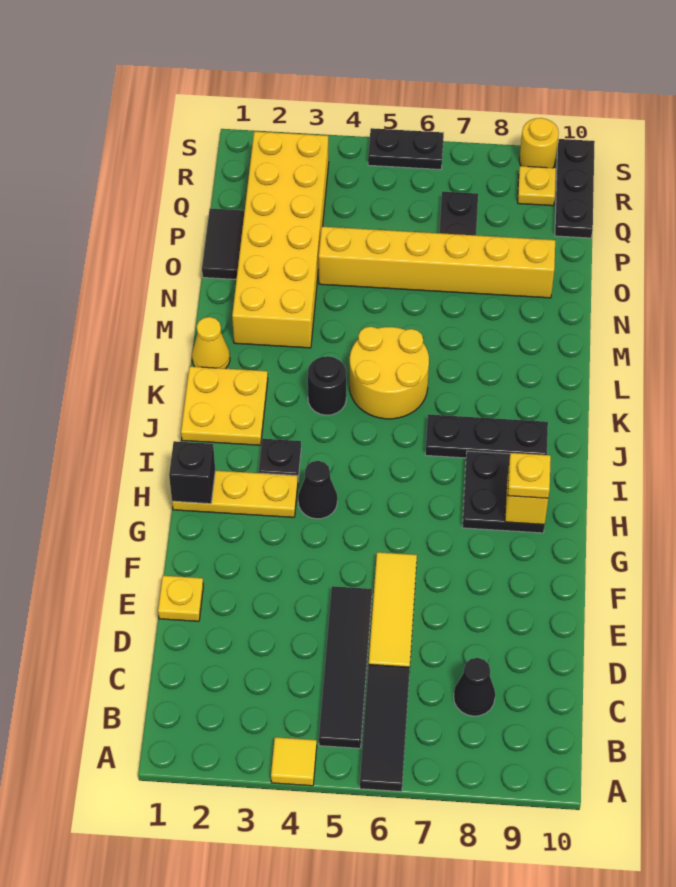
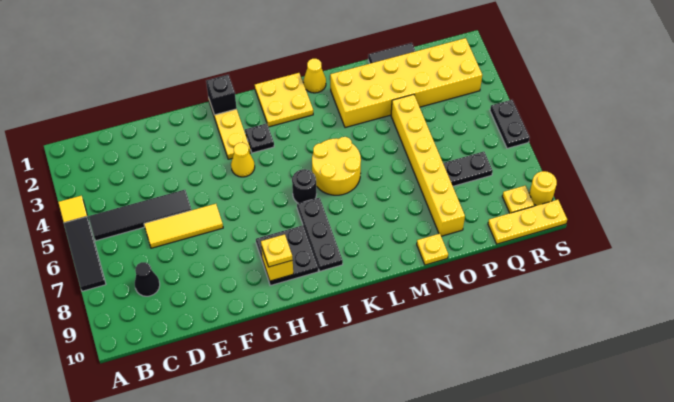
black tile A6:C6 level 1 -> black tile A5:A7 level 1
yellow plate E1 level 1 -> yellow plate N10 level 1
black cone H4 level 1 -> yellow cone H4 level 1
black round brick K4 level 1 -> black round brick J6 level 1
black plate Q10:S10 level 1 -> yellow plate Q10:S10 level 1

